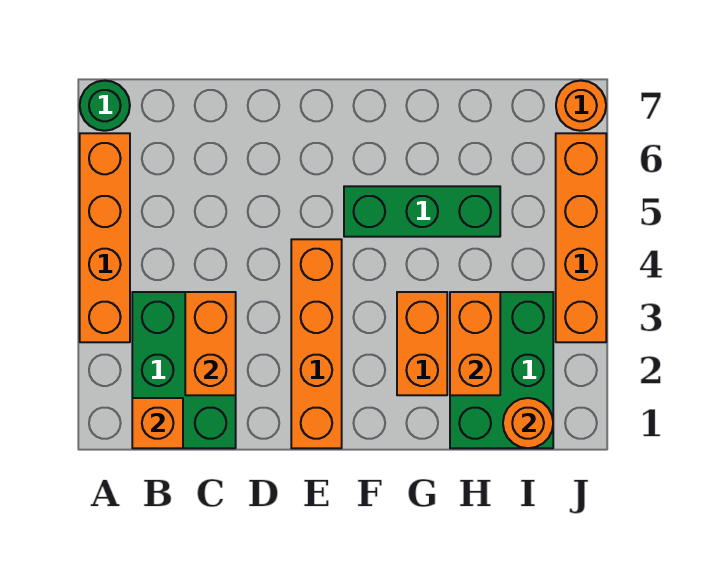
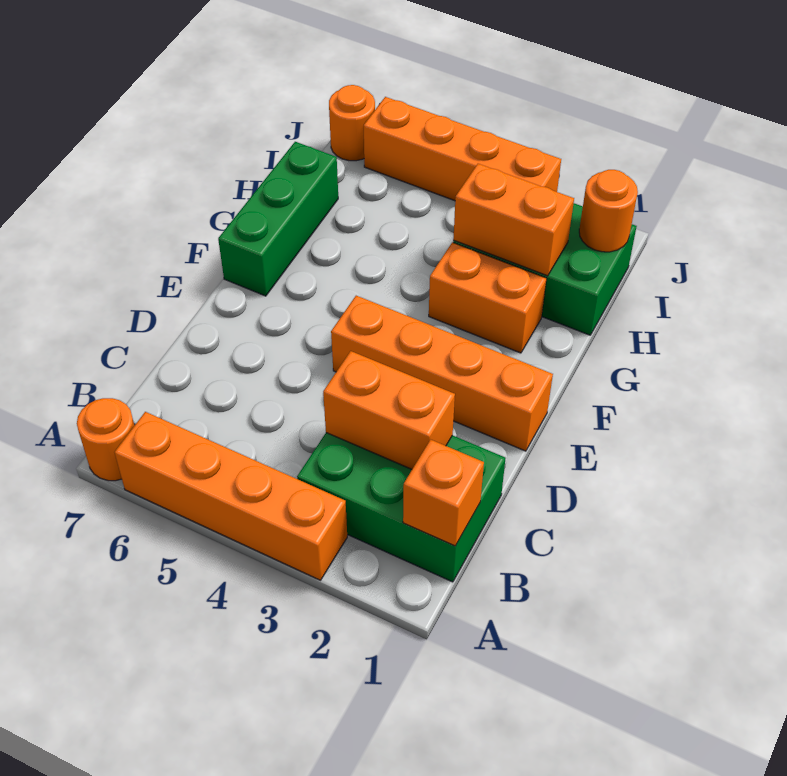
green round brick A7 level 1 -> orange round brick A7 level 1
green brick F5:H5 level 1 -> green brick F7:H7 level 1

